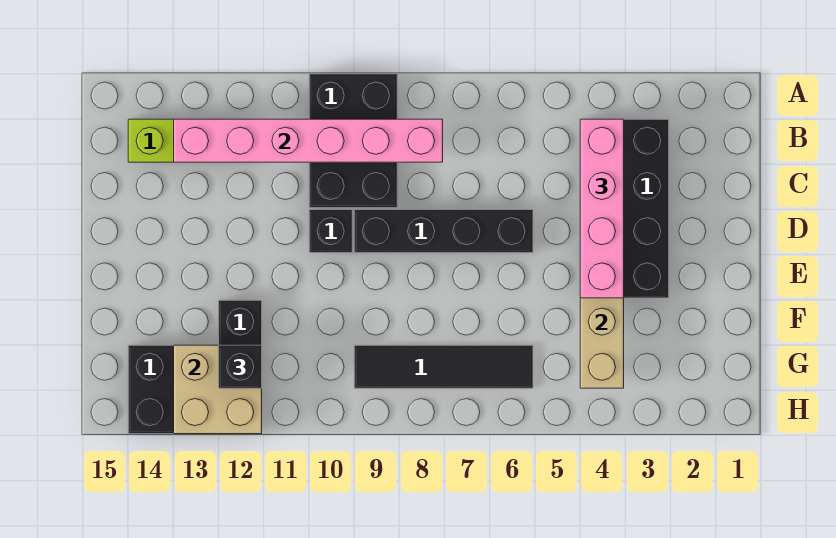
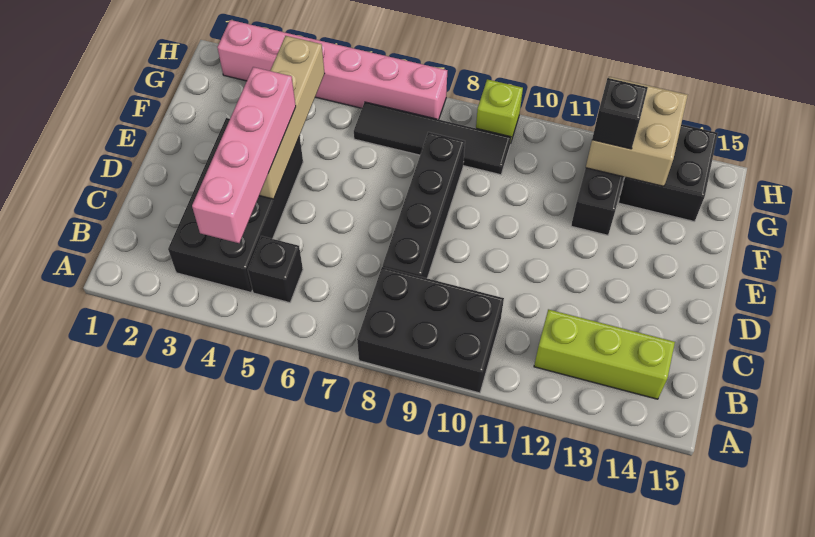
black brick A9:C10 level 1 -> black brick A8:B10 level 1
pink brick B8:B13 level 2 -> pink brick H2:H7 level 1
black brick D6:D9 level 1 -> black brick C8:F8 level 1
black brick D10 level 1 -> black brick B5 level 1
none -> lime brick H9 level 1

